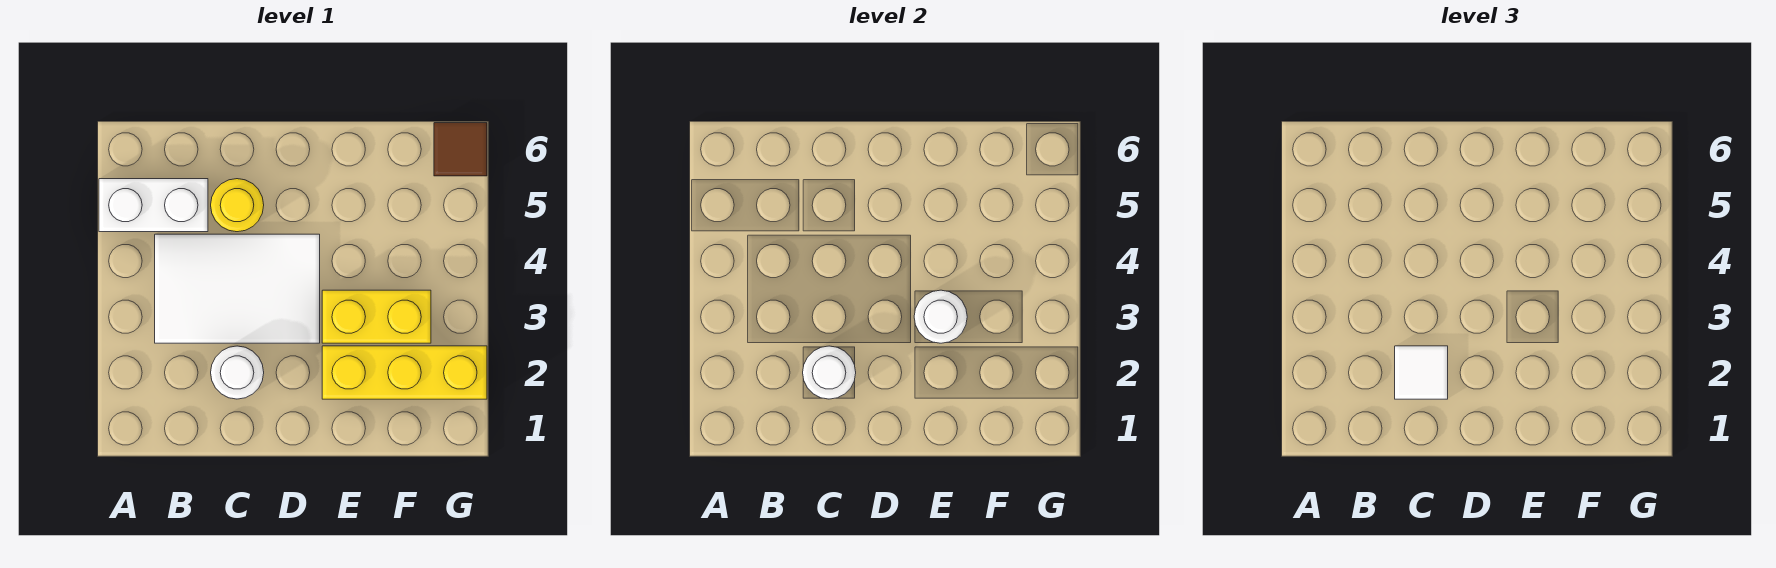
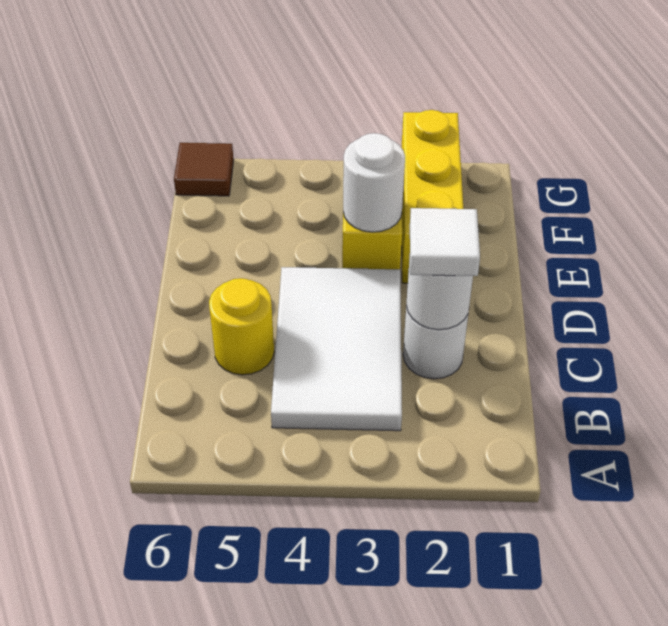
white brick A5:B5 level 1 -> none

